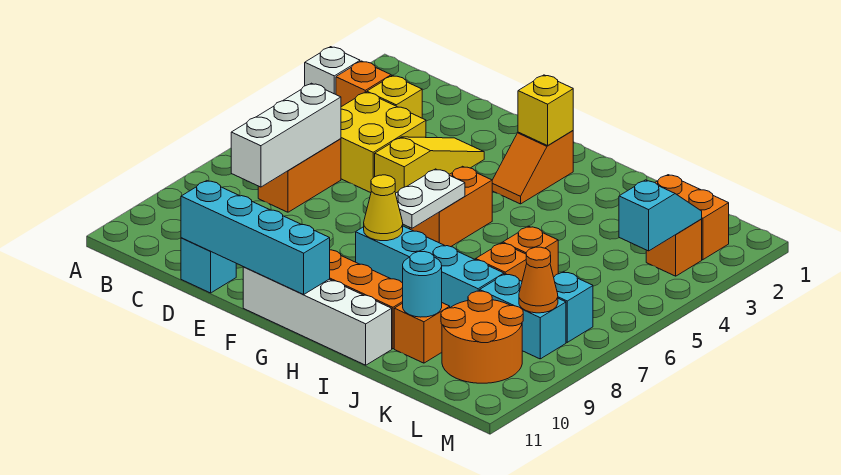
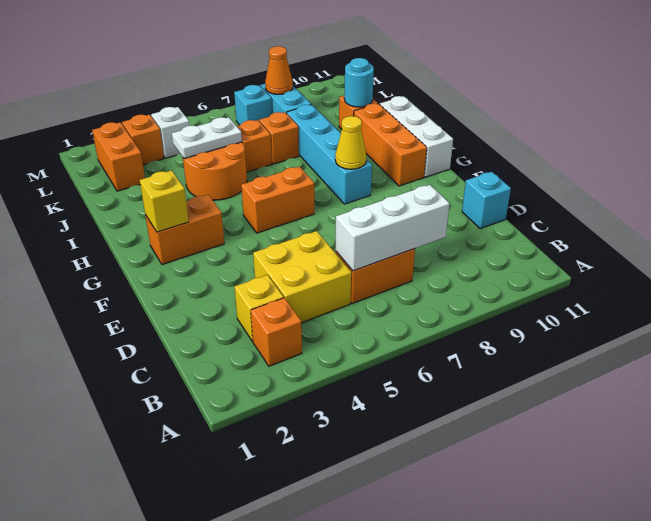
white brick A3 level 1 -> white brick L4 level 1
cyan brick D11:G11 level 2 -> none
yellow slope E3:E5 level 1 top 5 -> none
white brick F11:I11 level 1 -> white brick G11:I11 level 1
orange slope G2:G3 level 1 top 2 -> orange brick G2:G3 level 1
white plate G6:G7 level 2 -> white plate J4:J5 level 2
orange round brick K9:L10 level 1 -> orange round brick I4:J5 level 1
cyan slope L3:L4 level 2 top 4 -> none

